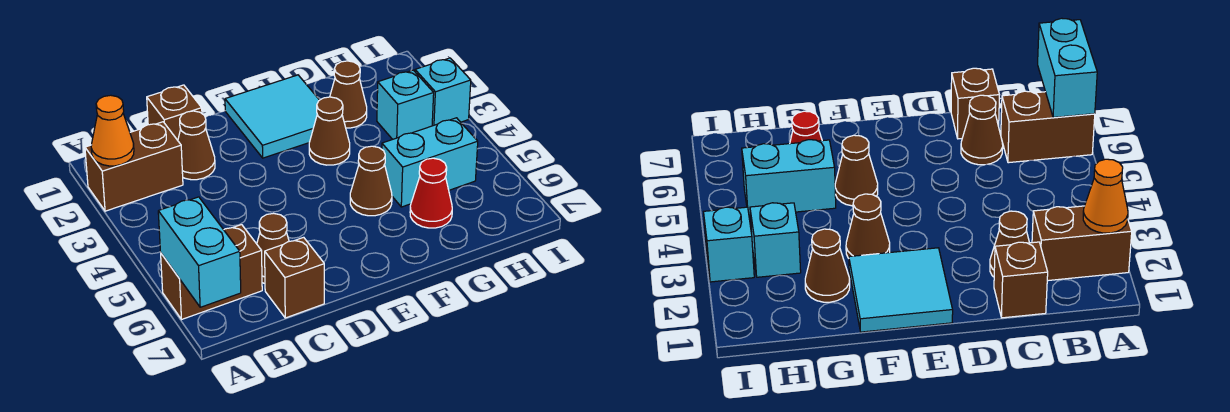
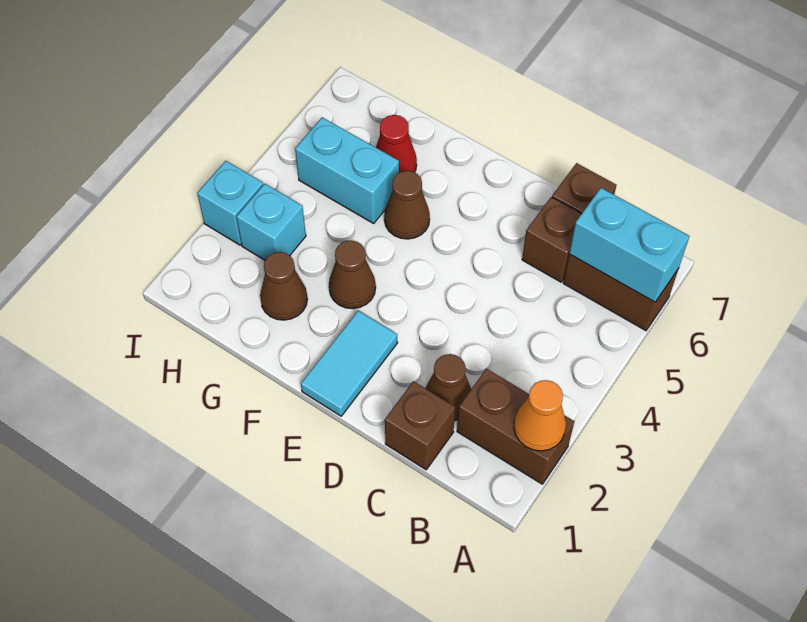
cyan brick A6:A7 level 2 -> cyan brick A6:B6 level 2
brown cone C6 level 1 -> brown brick C6 level 1
cyan tile E1:F2 level 1 -> cyan tile E1:E2 level 1

